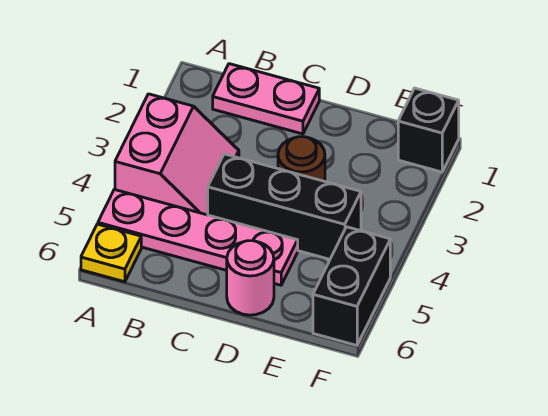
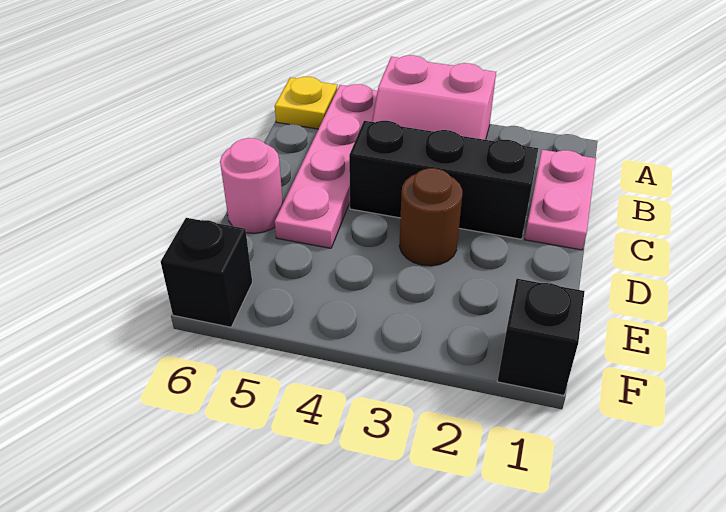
black brick C4:E4 level 1 -> black brick C2:C4 level 1
black brick F5:F6 level 1 -> black brick F6 level 1

